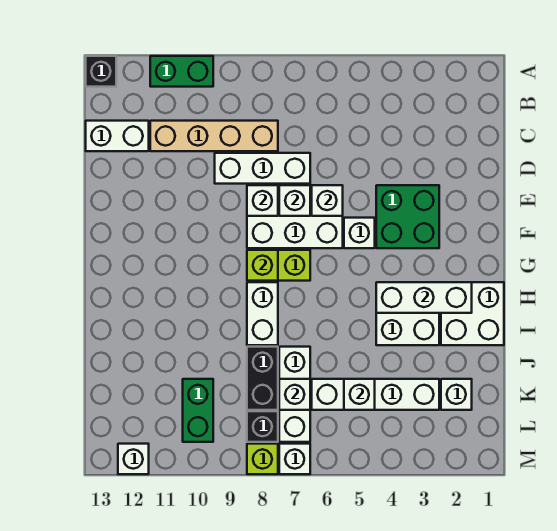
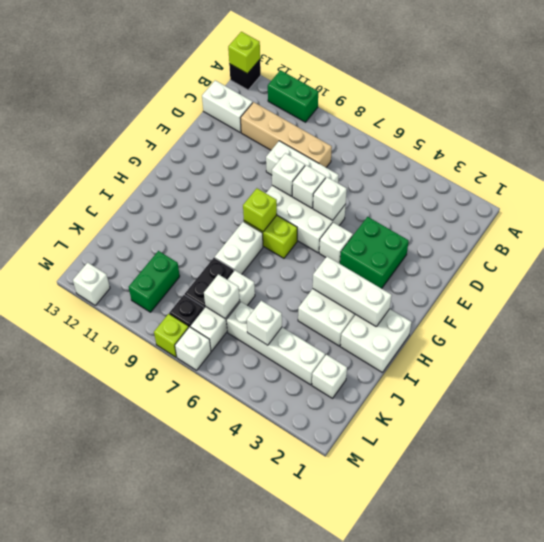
none -> lime brick A13 level 2

